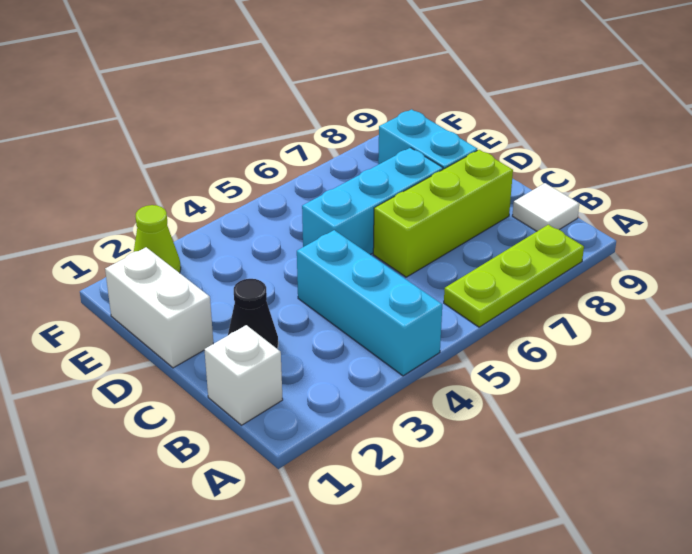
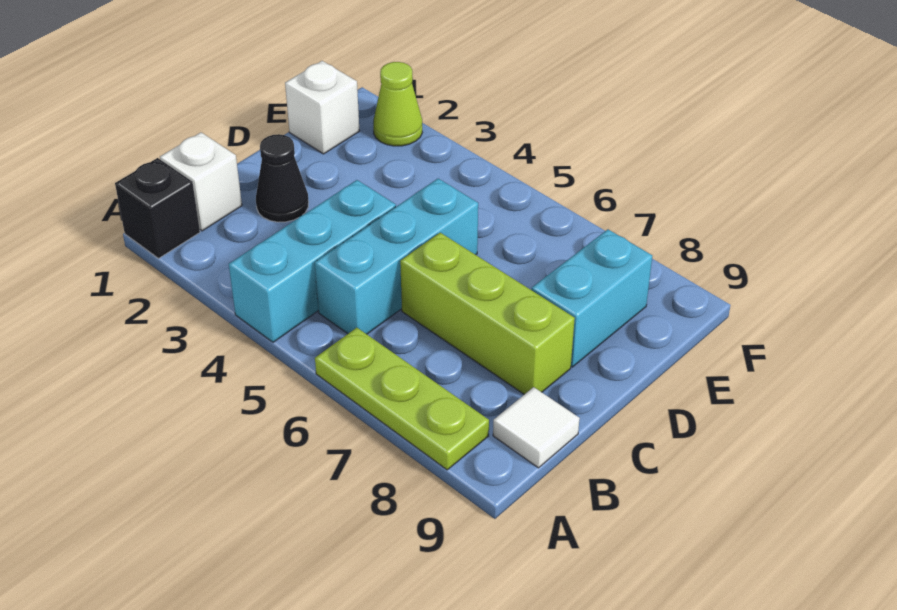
none -> black brick A1 level 1
white brick D1:E1 level 1 -> white brick E1 level 1
cyan brick D5:D7 level 1 -> cyan brick B5:D5 level 1

